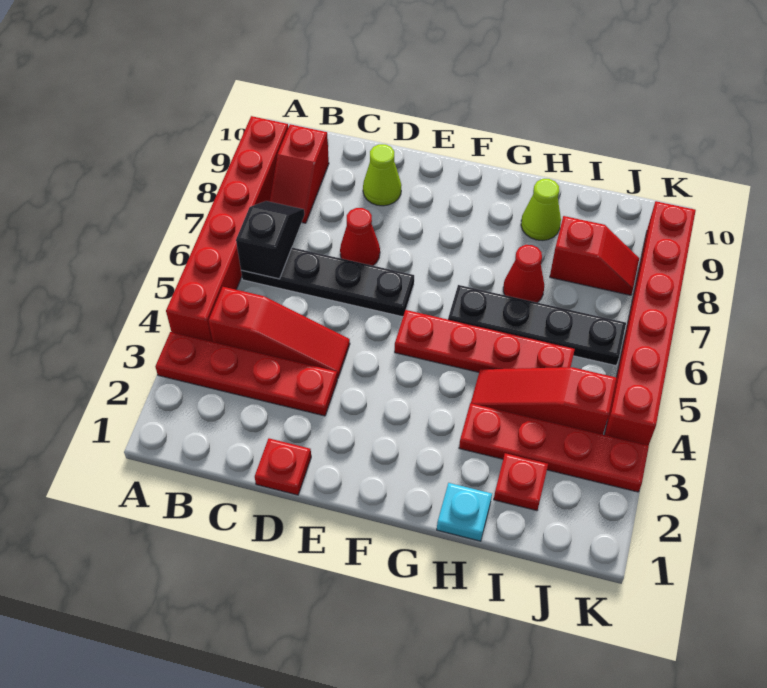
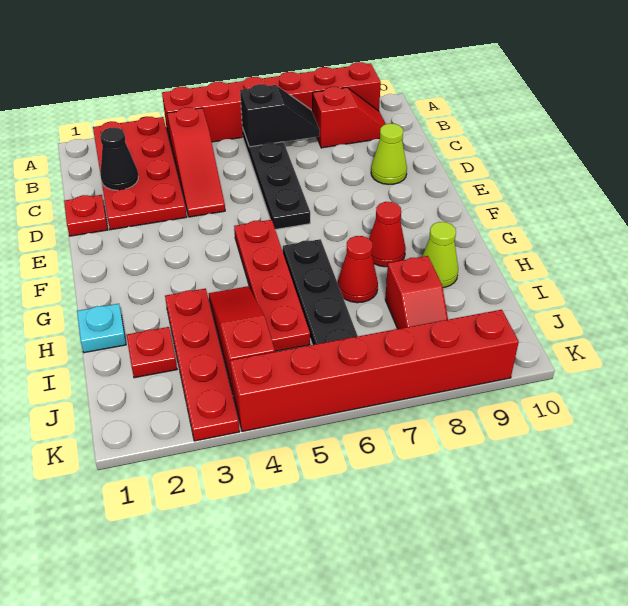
red plate A3:D3 level 1 -> red plate A2:D3 level 1
red slope B8:B9 level 1 top 9 -> red slope B8:B9 level 1 top 8
none -> black cone C2 level 2
red cone D7 level 1 -> red cone G8 level 1

